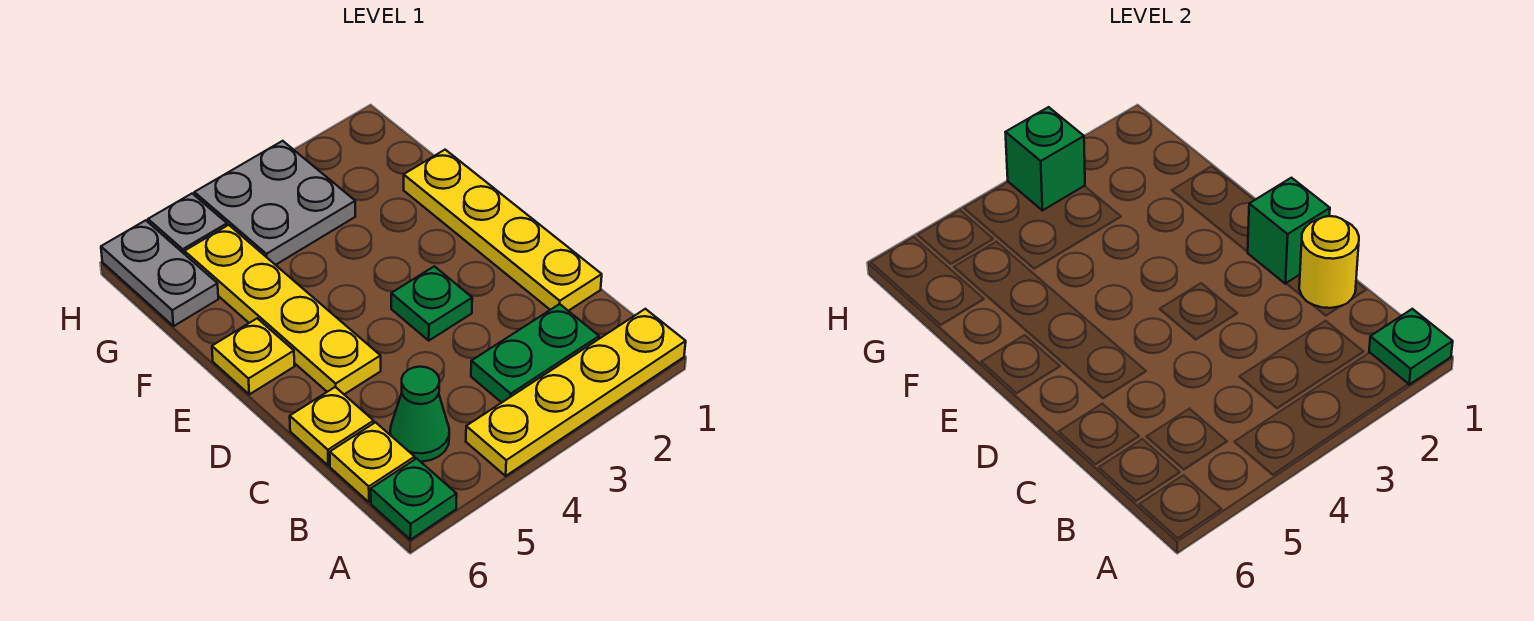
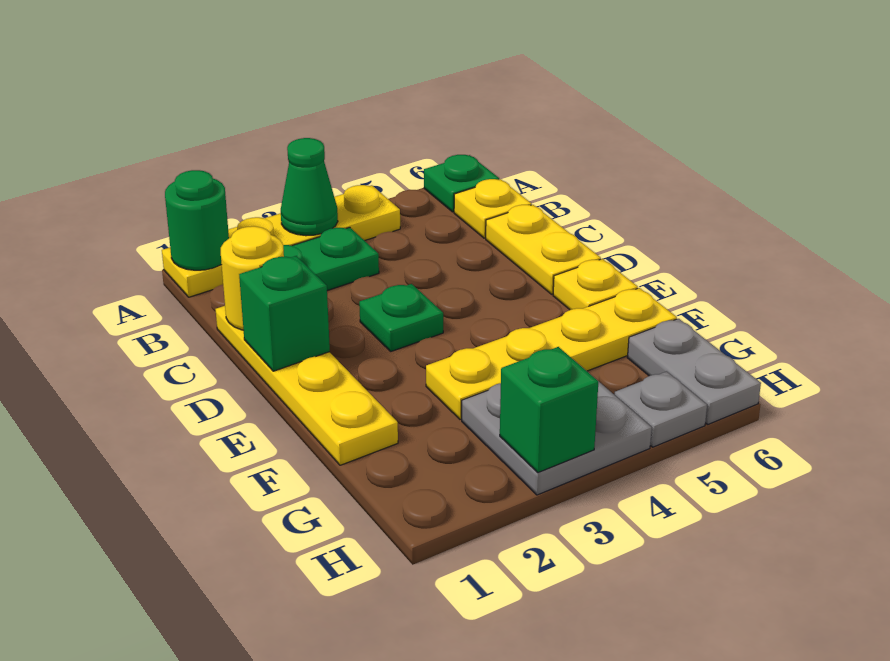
green plate A1 level 2 -> green round brick A1 level 2
green cone B5 level 1 -> green cone A3 level 2
yellow plate C6 level 1 -> yellow plate C6:D6 level 1
yellow plate D5:G5 level 1 -> yellow plate F3:F6 level 1

